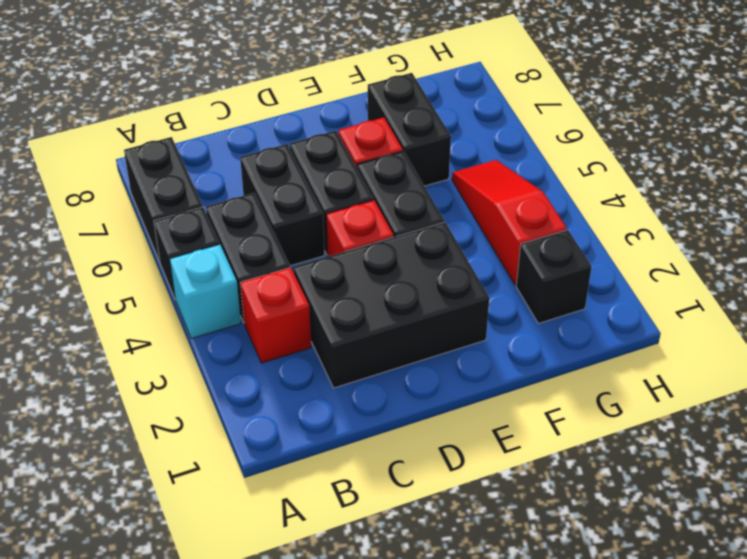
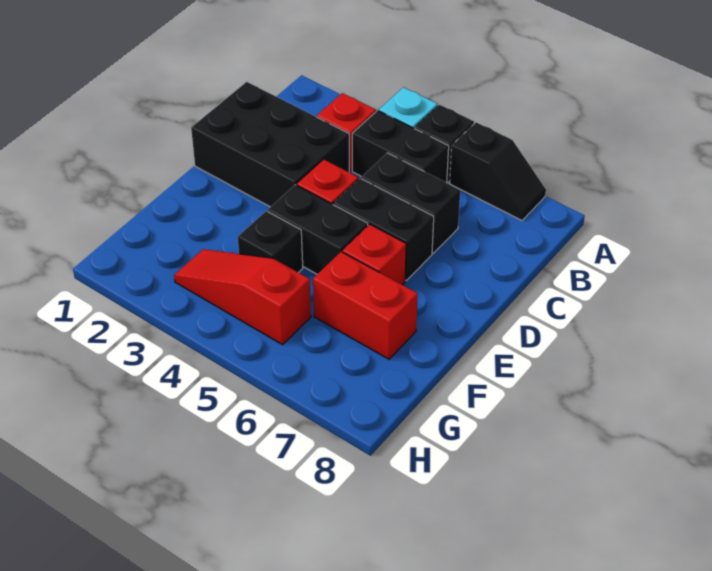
black brick A6:A7 level 1 -> black slope A6:A7 level 1 top 6
black brick C2:E3 level 1 -> black brick C1:D3 level 1
black brick F6:F7 level 1 -> red brick F6:F7 level 1
black brick G2 level 1 -> black brick F4 level 1
red slope G3:G5 level 1 top 3 -> red slope G3:G5 level 1 top 5

